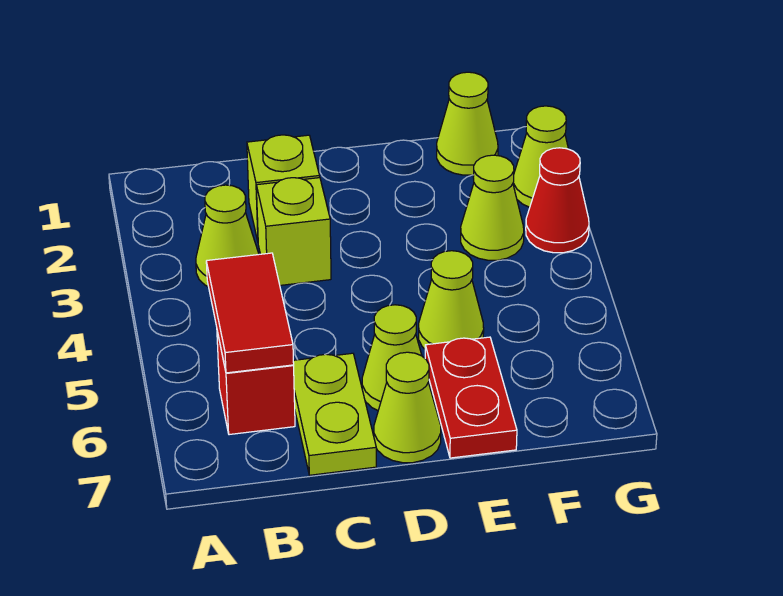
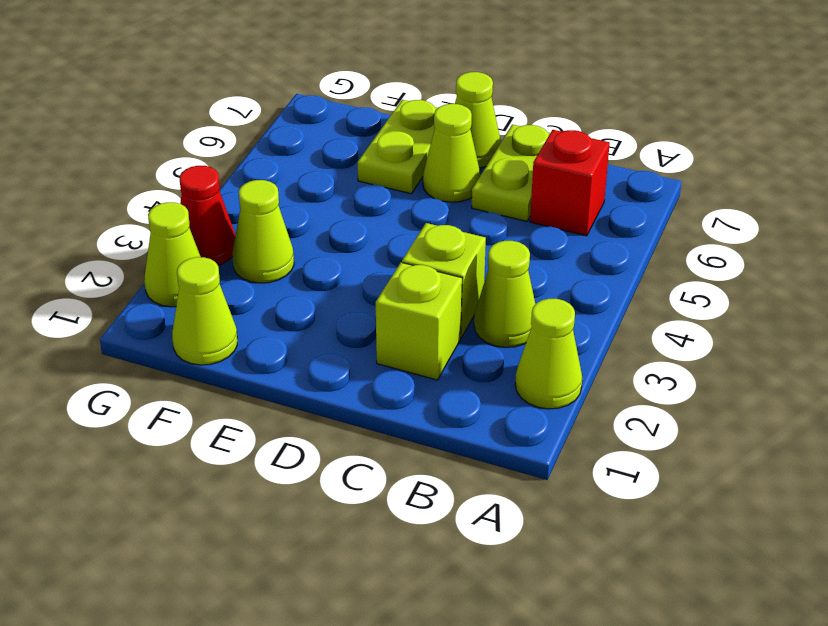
red tile B5:B6 level 2 -> none
lime cone E5 level 1 -> lime cone A2 level 1
red plate E6:E7 level 1 -> lime plate E6:E7 level 1

